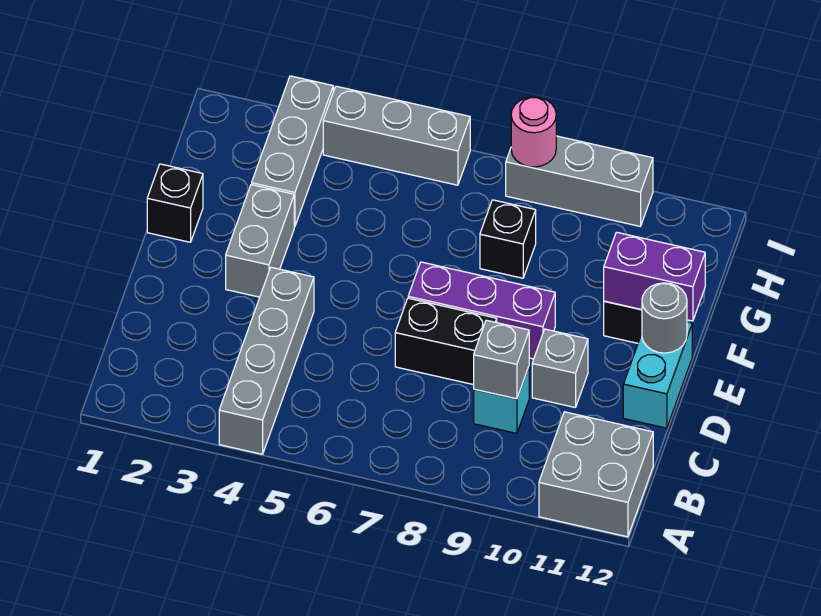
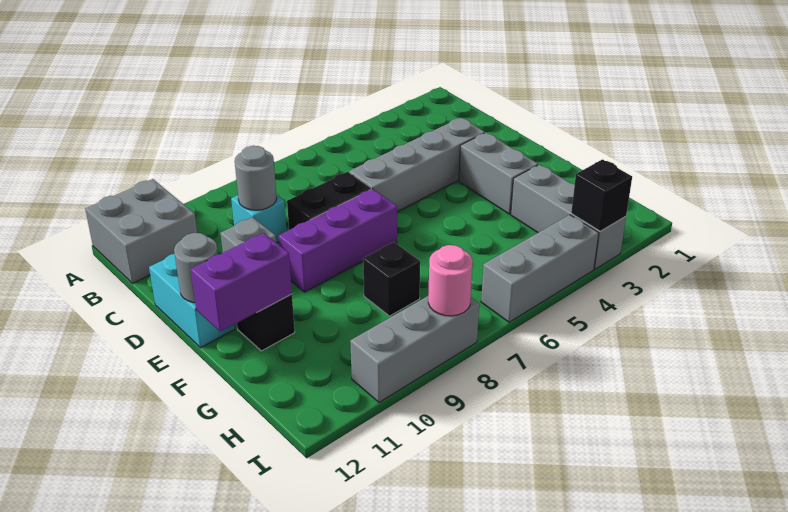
grey brick A4:D4 level 1 -> grey brick D3:D6 level 1
grey brick C9 level 2 -> grey round brick C9 level 2
black brick F1 level 1 -> black brick I3 level 2

